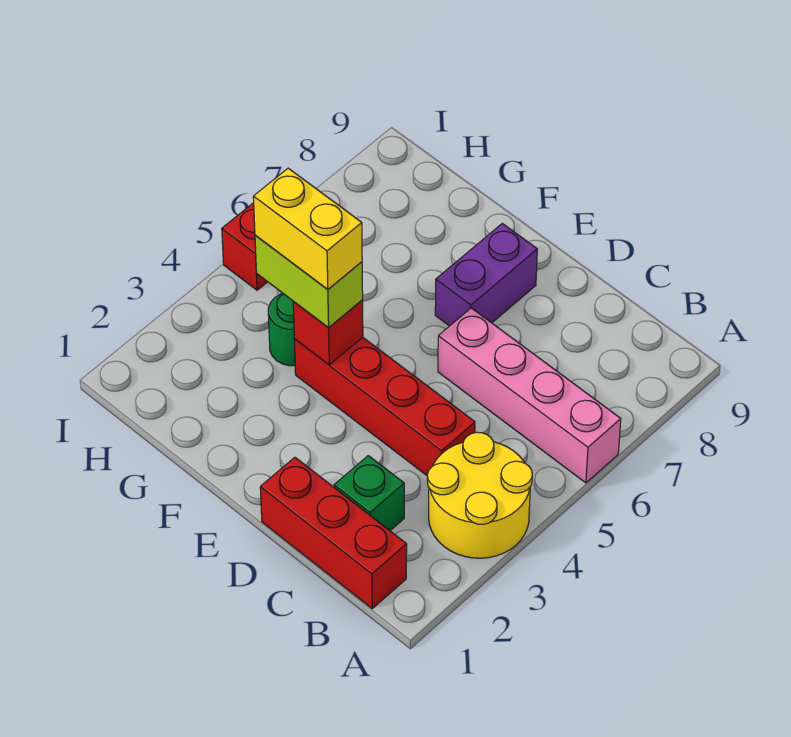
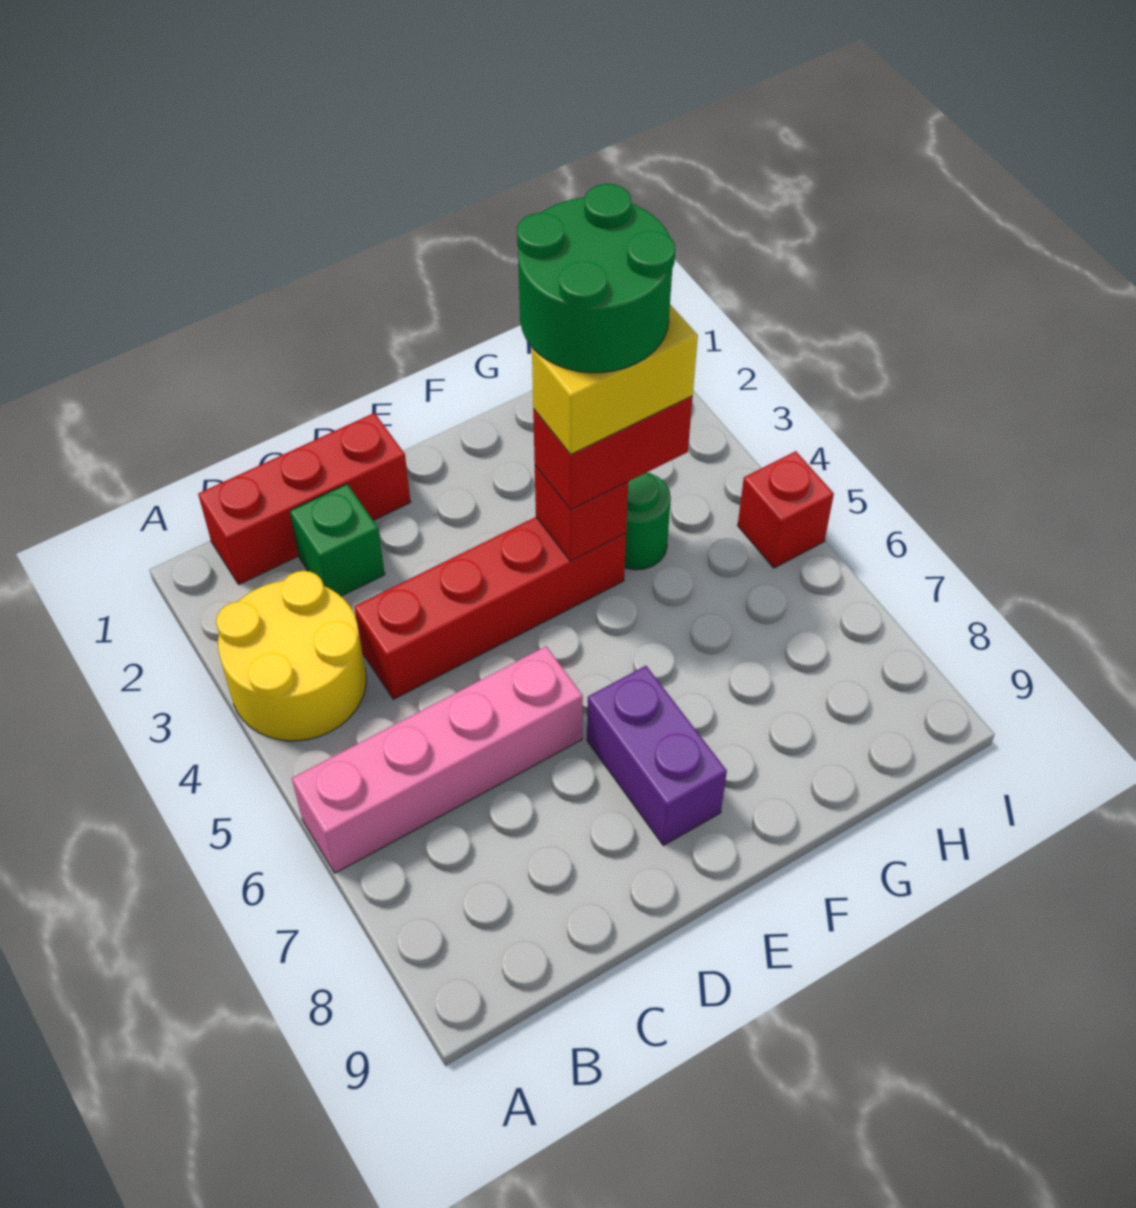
none -> green round brick F3:G4 level 5
lime brick F4:G4 level 3 -> red brick F4:G4 level 3

